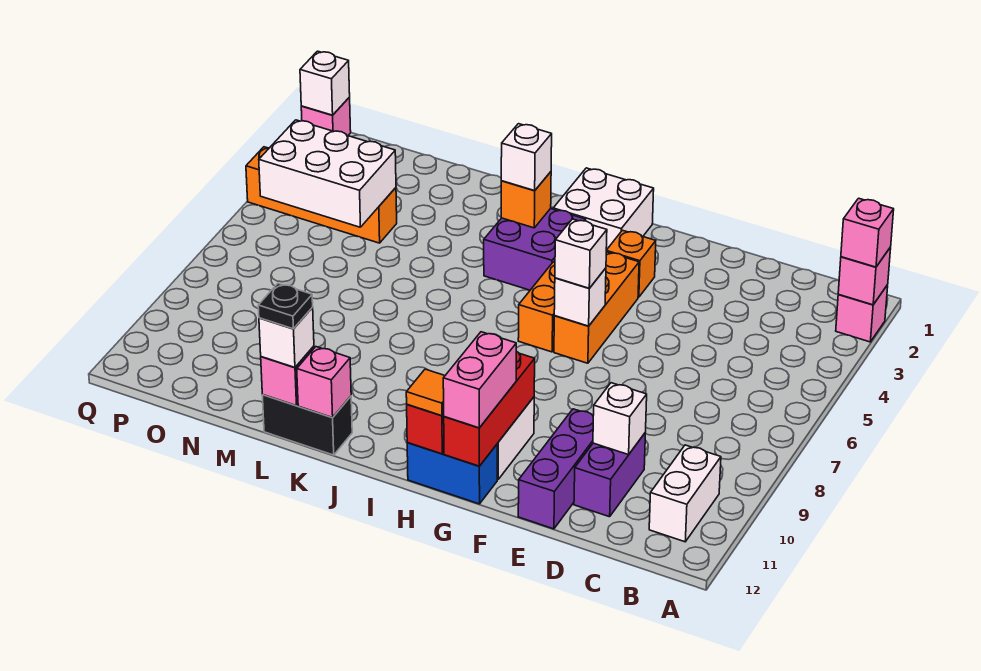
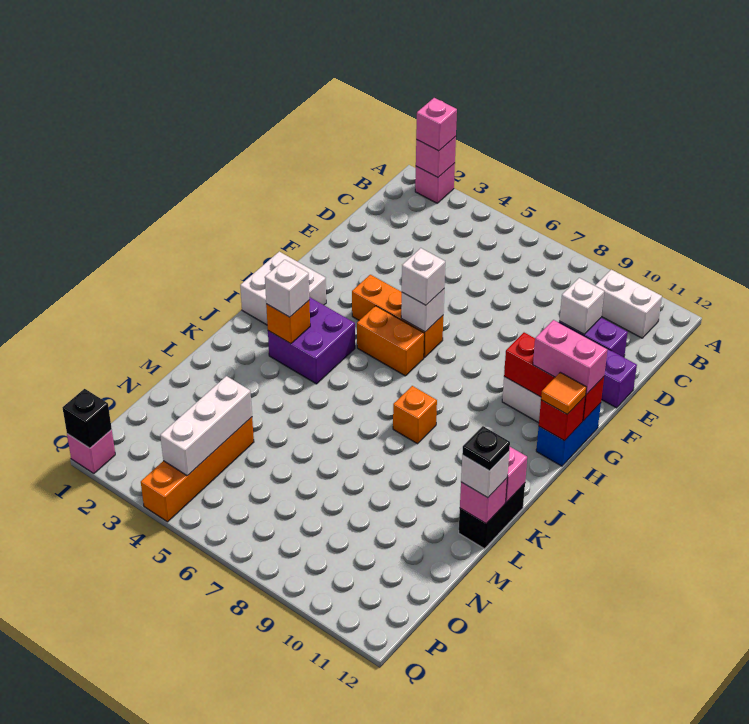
orange brick G3 level 1 -> orange brick J8 level 1
white brick N4:P5 level 2 -> white brick N4:P4 level 2
white brick Q1 level 2 -> black brick Q1 level 2

